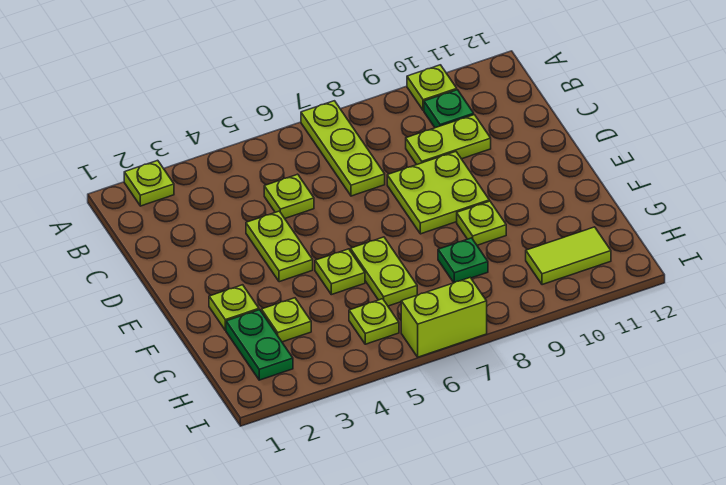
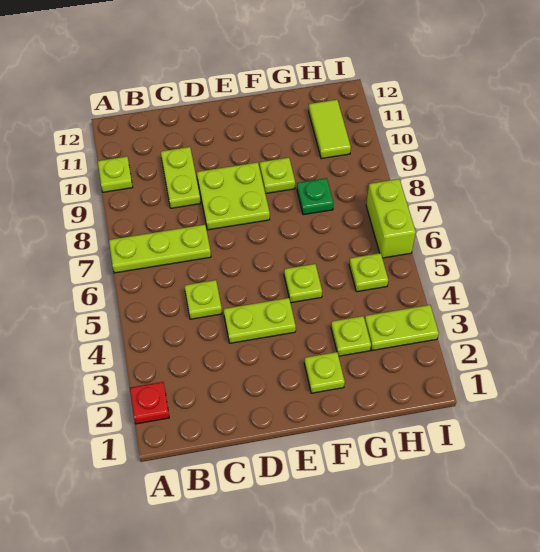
lime plate A2 level 1 -> red plate A2 level 1
green plate B10 level 1 -> none
lime plate F6:G6 level 1 -> lime plate H3:I3 level 1
green plate G2:H2 level 1 -> none

